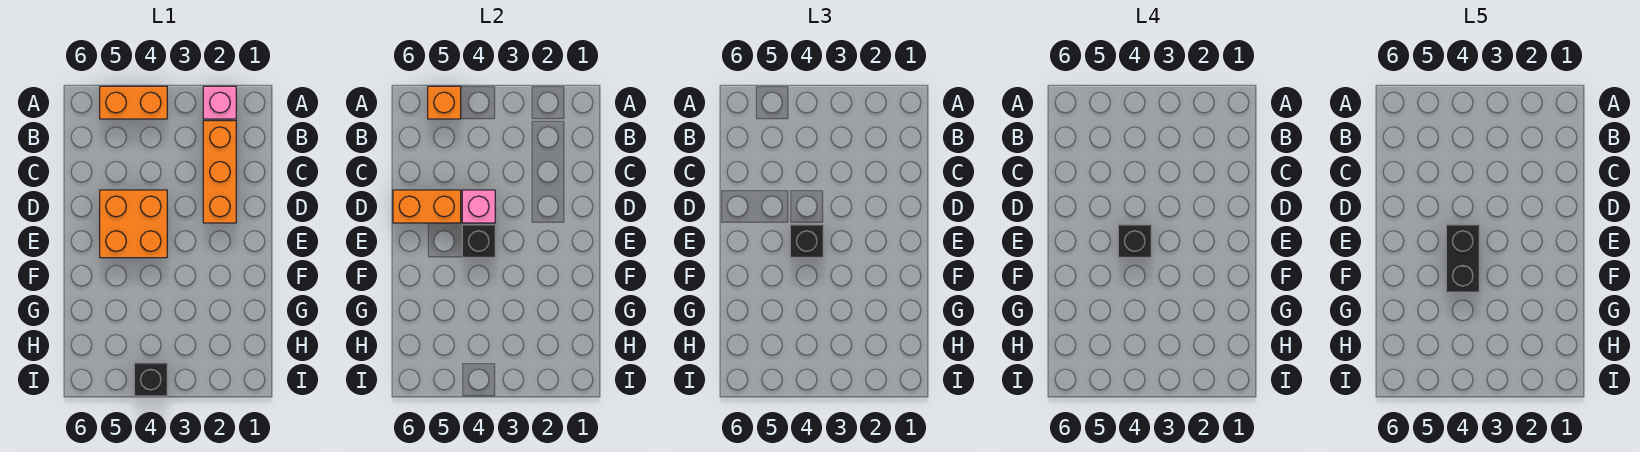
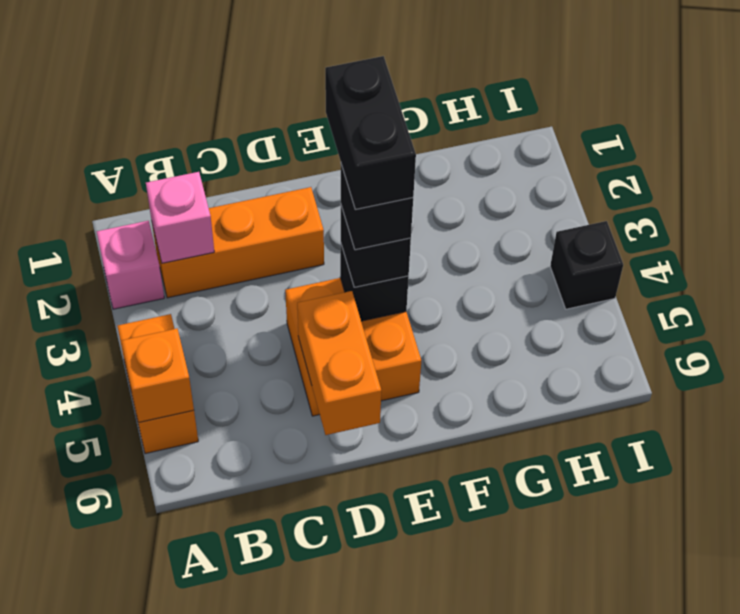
pink brick D4 level 2 -> pink brick B2 level 2
black brick E4:F4 level 5 -> black brick E3:E4 level 5

